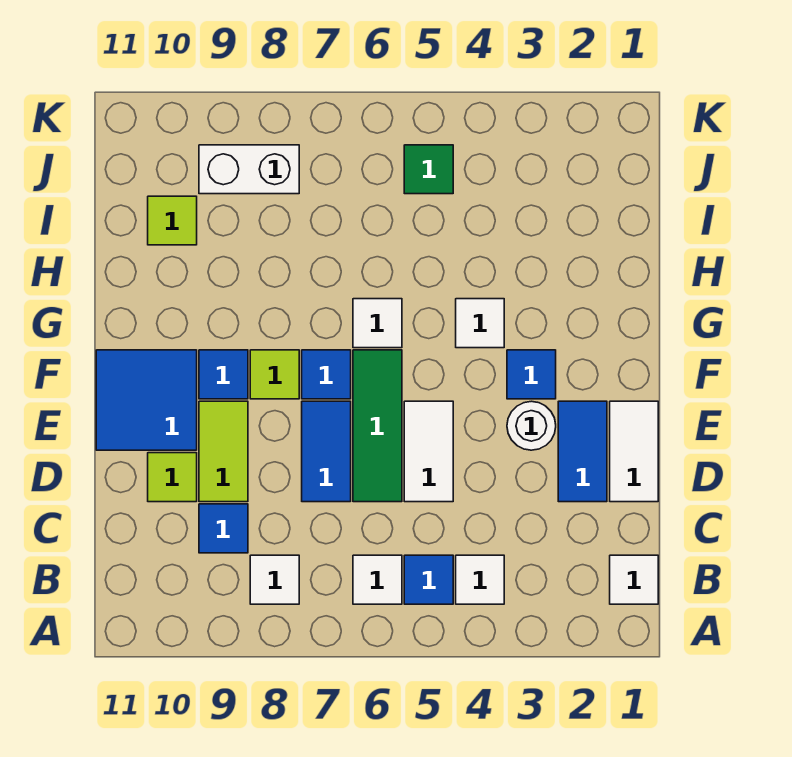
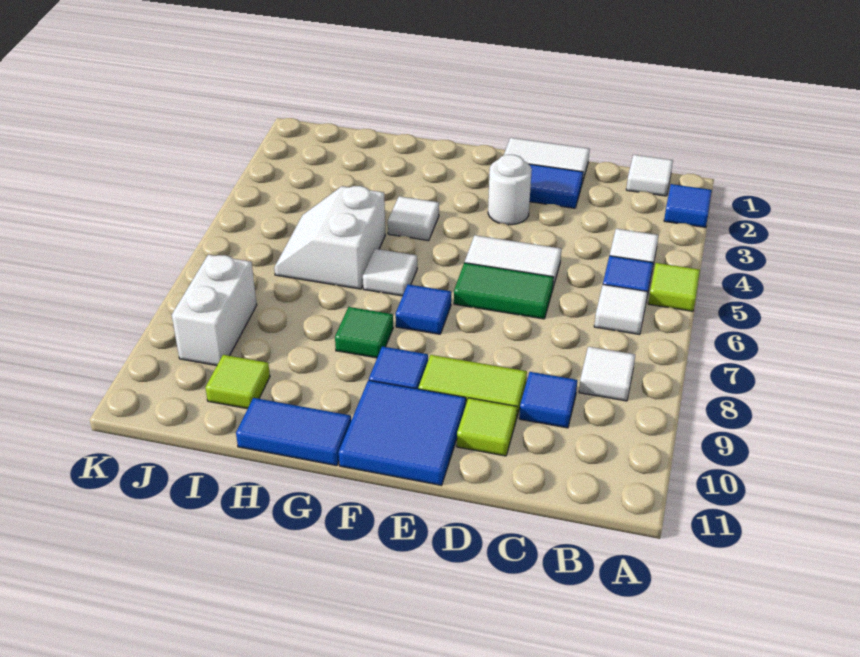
green tile D6:F6 level 1 -> green tile D6:E6 level 1
blue tile D7:E7 level 1 -> blue tile G11:H11 level 1
blue tile F3 level 1 -> blue tile A2 level 1
lime tile F8 level 1 -> lime tile A5 level 1
none -> white slope H5:I6 level 1 top H
green tile J5 level 1 -> green tile G8 level 1

